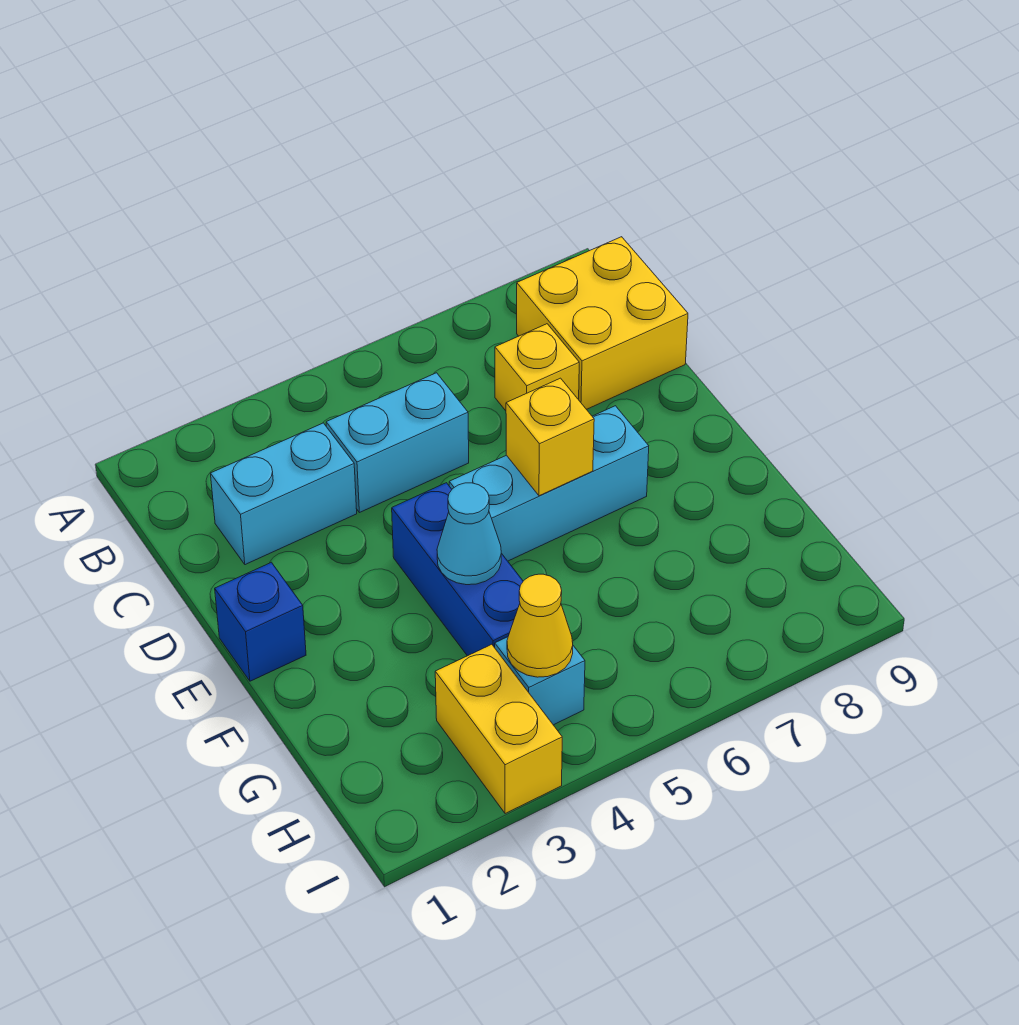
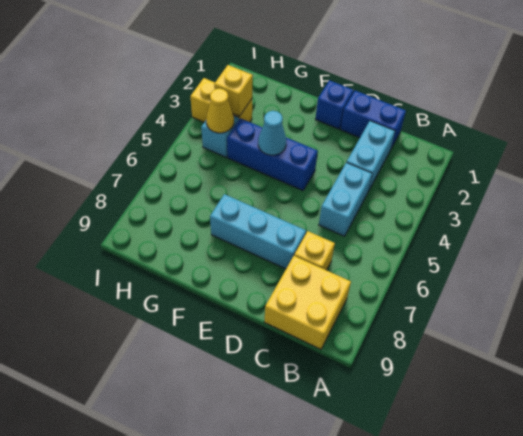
none -> blue brick C1:D1 level 1
cyan brick E5:E7 level 1 -> cyan brick D7:F7 level 1
yellow brick E6 level 2 -> yellow brick H3 level 2

